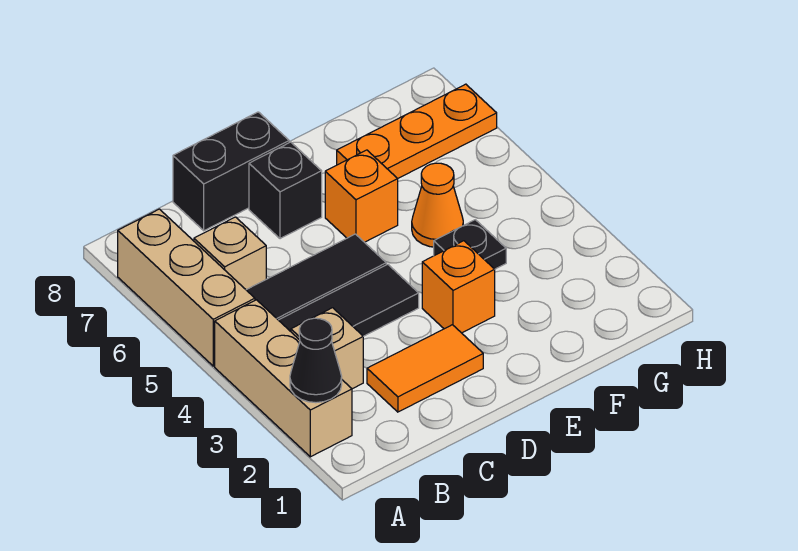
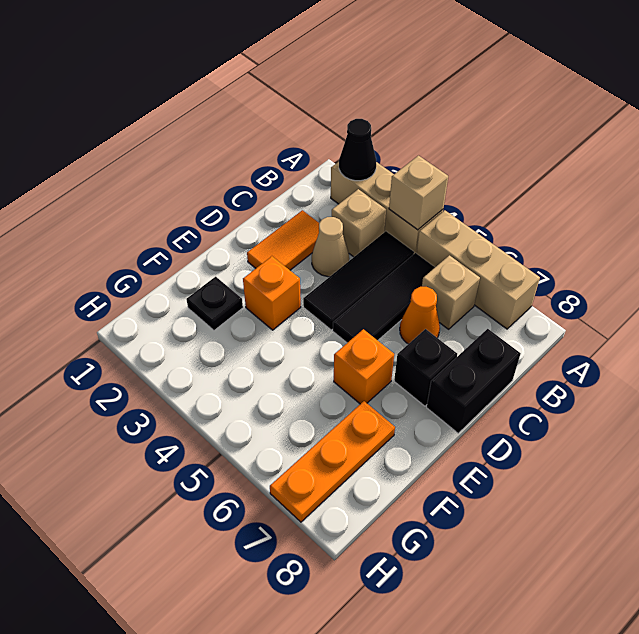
none -> tan brick A4 level 2
none -> tan cone C3 level 1
black plate F4 level 1 -> black plate F2 level 1
orange cone F5 level 1 -> orange cone C6 level 1

